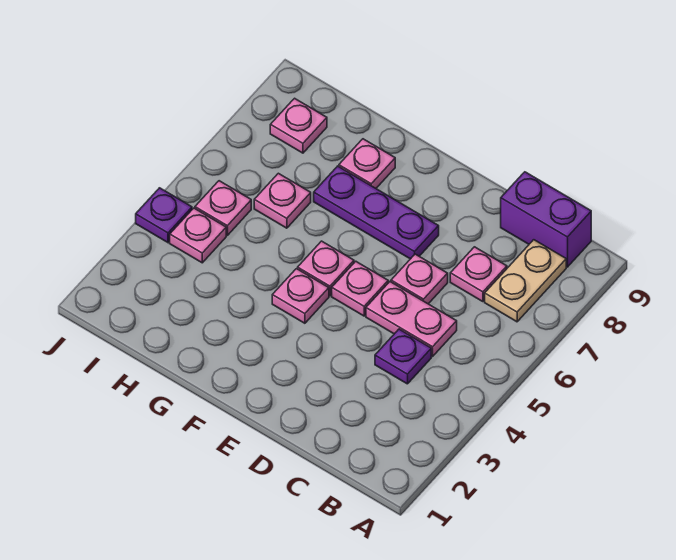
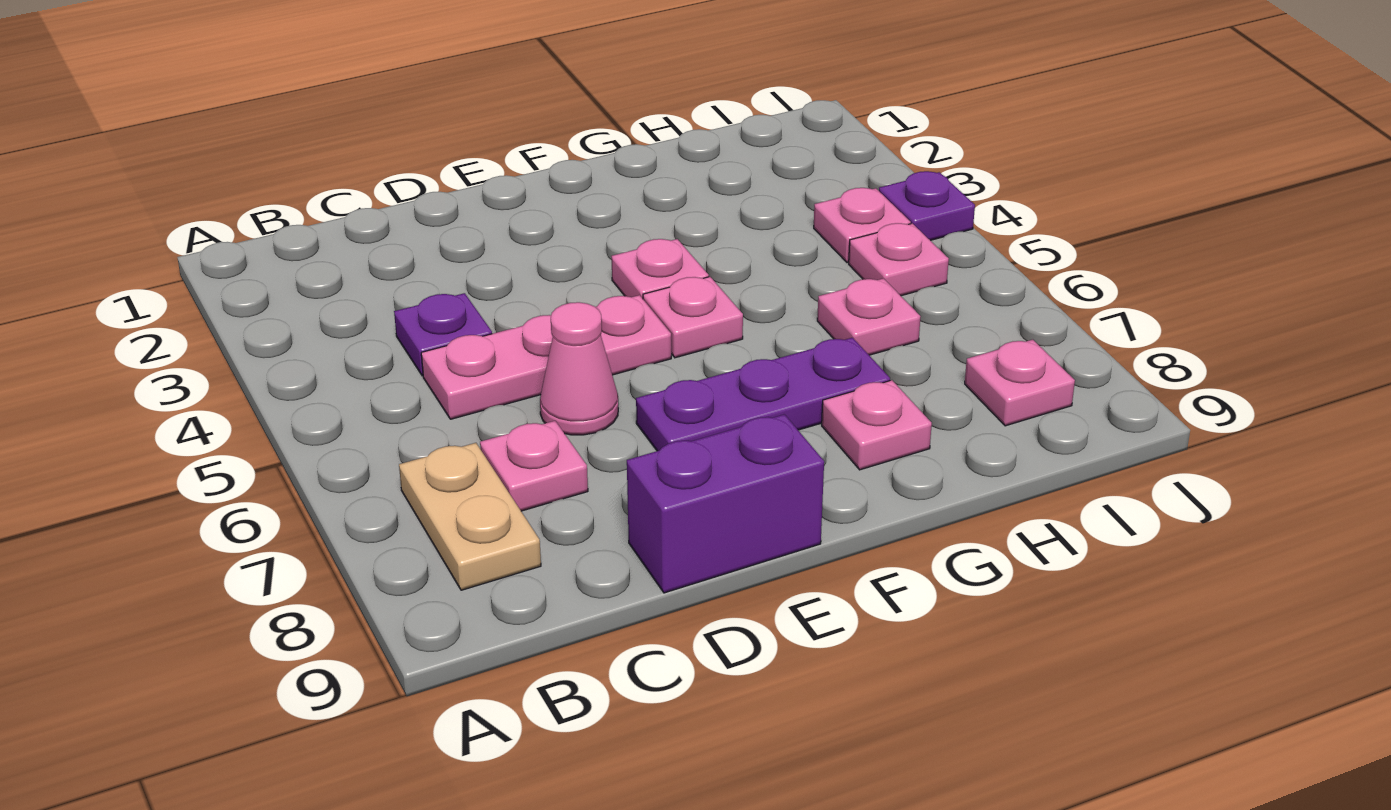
purple brick B9:C9 level 1 -> purple brick D9:E9 level 1
pink plate D6 level 1 -> pink cone D6 level 1

